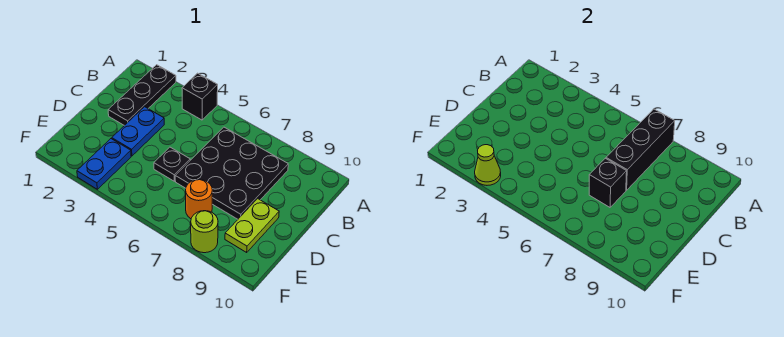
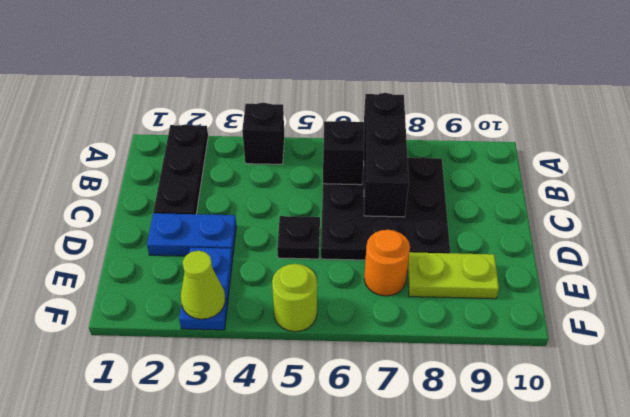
blue plate C3:D3 level 1 -> blue plate D2:D3 level 1
black brick D7 level 2 -> black brick B6 level 2
lime plate D9:E9 level 1 -> lime plate E8:E9 level 1
lime round brick F8 level 1 -> lime round brick F5 level 1

